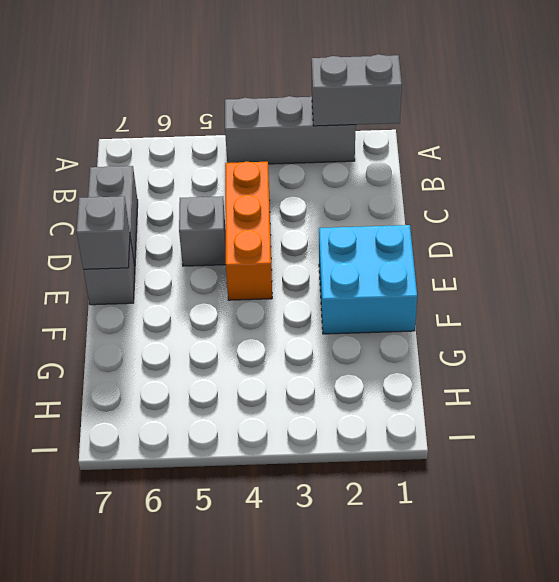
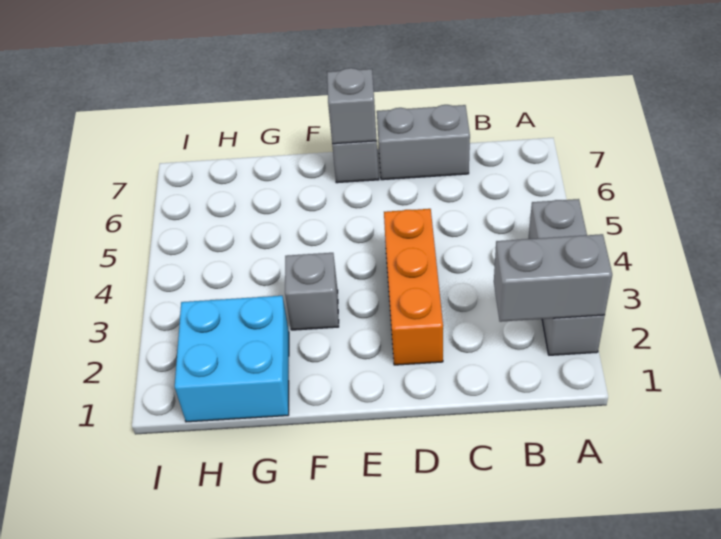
grey brick A1:A2 level 2 -> grey brick A2:B2 level 2
orange brick C4:E4 level 1 -> orange brick D2:D4 level 1
grey brick D5 level 1 -> grey brick F3 level 1
cyan brick E1:F2 level 1 -> cyan brick G1:H2 level 1

